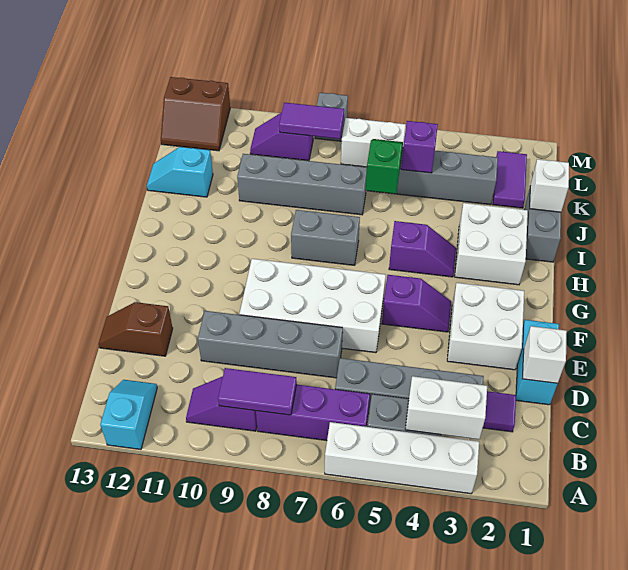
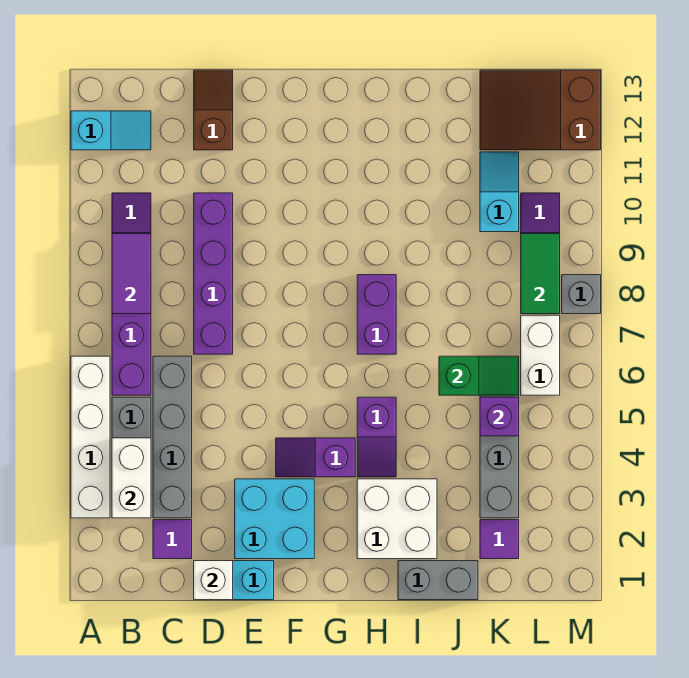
grey brick D7:D10 level 1 -> purple brick D7:D10 level 1
white brick E2:F3 level 1 -> cyan brick E2:F3 level 1
white brick E6:F9 level 1 -> none
purple slope F4:F5 level 1 top 5 -> purple slope F4:G4 level 1 top G
grey brick H7:H8 level 1 -> purple brick H7:H8 level 1
white brick J1 level 2 -> none
grey brick J7:J10 level 1 -> none
cyan slope J12:J13 level 1 top 12 -> cyan slope K10:K11 level 1 top 10
purple tile K2:L2 level 1 -> purple tile K2 level 1
purple tile L8:L9 level 2 -> green tile L8:L9 level 2
brown slope L12:M13 level 1 top M -> brown slope K12:M13 level 1 top M

